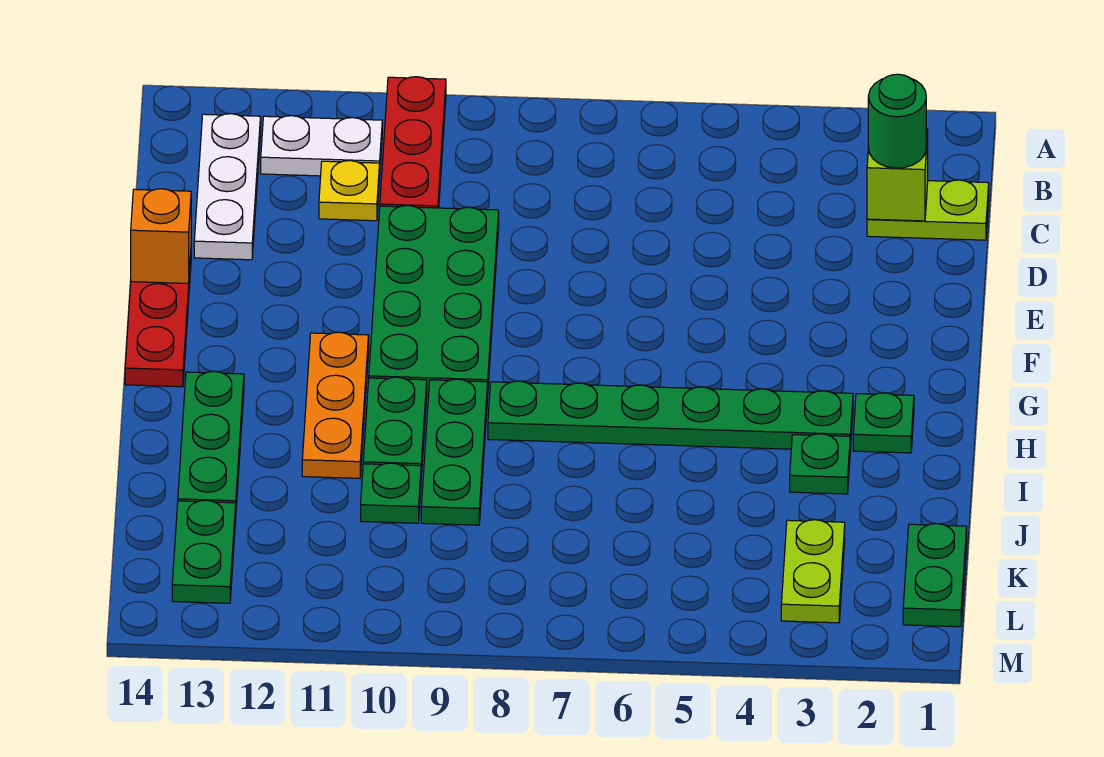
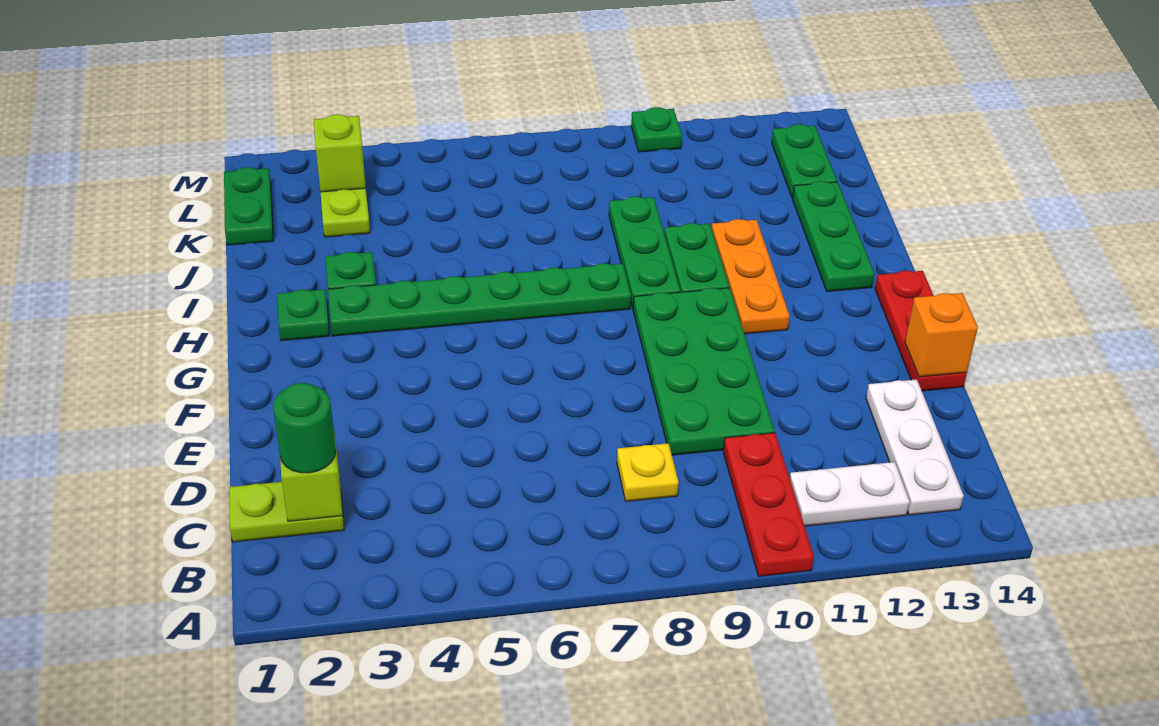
yellow plate C11 level 1 -> yellow plate C8 level 1
green plate J10 level 1 -> green plate M10 level 1
none -> lime brick L3 level 2

